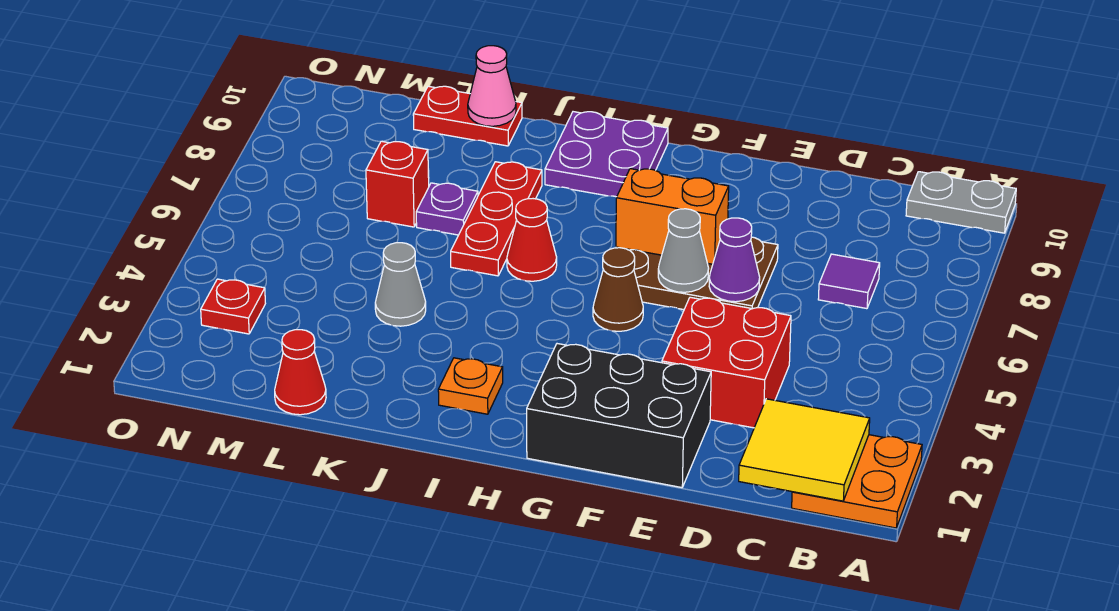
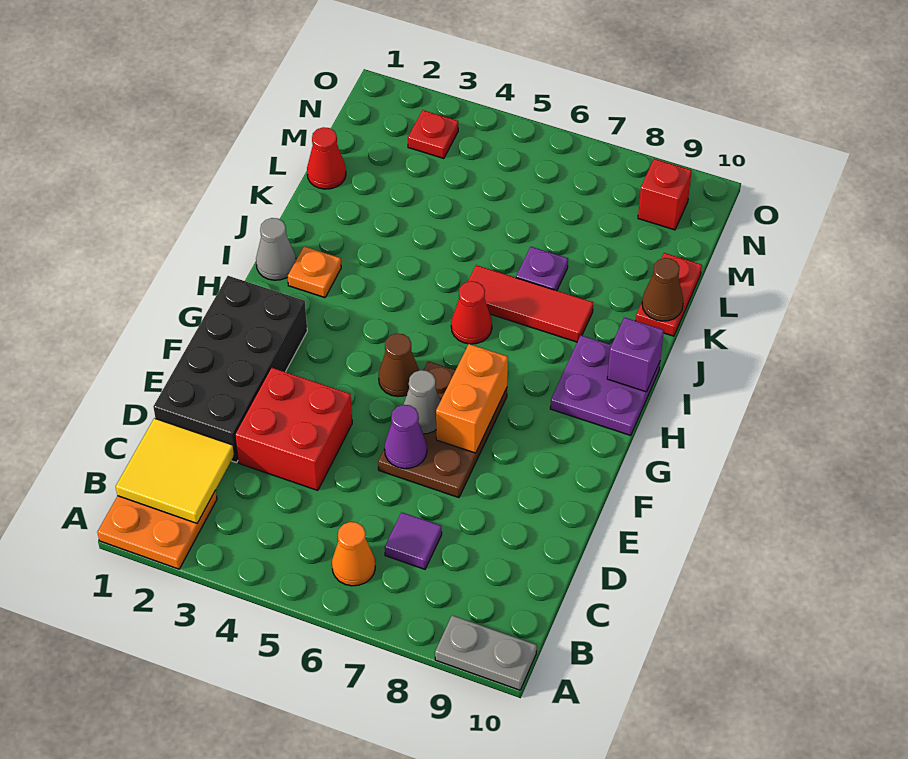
grey plate A10:B10 level 1 -> grey plate A9:A10 level 1
none -> orange cone B6 level 1
black brick E1:G2 level 1 -> black brick D1:G2 level 1
none -> purple brick I10 level 2
red plate J6:J8 level 1 -> red tile J6:J8 level 1
grey cone K4 level 1 -> grey cone I1 level 1
pink cone K10 level 2 -> brown cone K10 level 2
red brick L7 level 1 -> red brick N9 level 1

